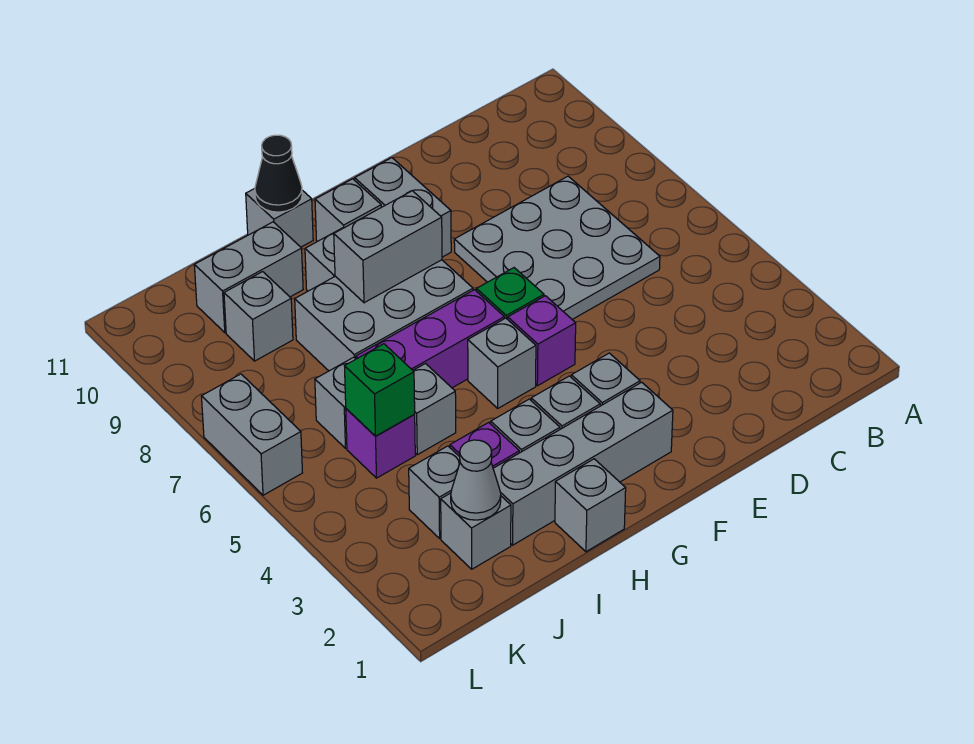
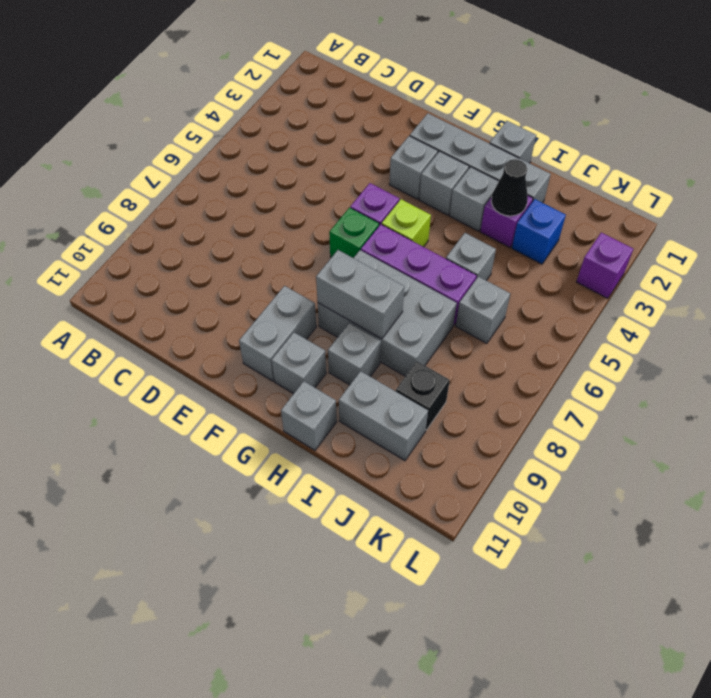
grey plate C6:E8 level 1 -> none
grey brick G5 level 1 -> lime brick G5 level 1
black cone H11 level 2 -> black cone I3 level 2
grey brick J2 level 1 -> none
grey cone J2 level 2 -> none
grey brick J3 level 1 -> blue brick J3 level 1
purple brick J5 level 1 -> purple brick L3 level 1
green brick J5 level 2 -> none
grey brick J9 level 1 -> black brick J9 level 1
grey brick L6:L7 level 1 -> none

